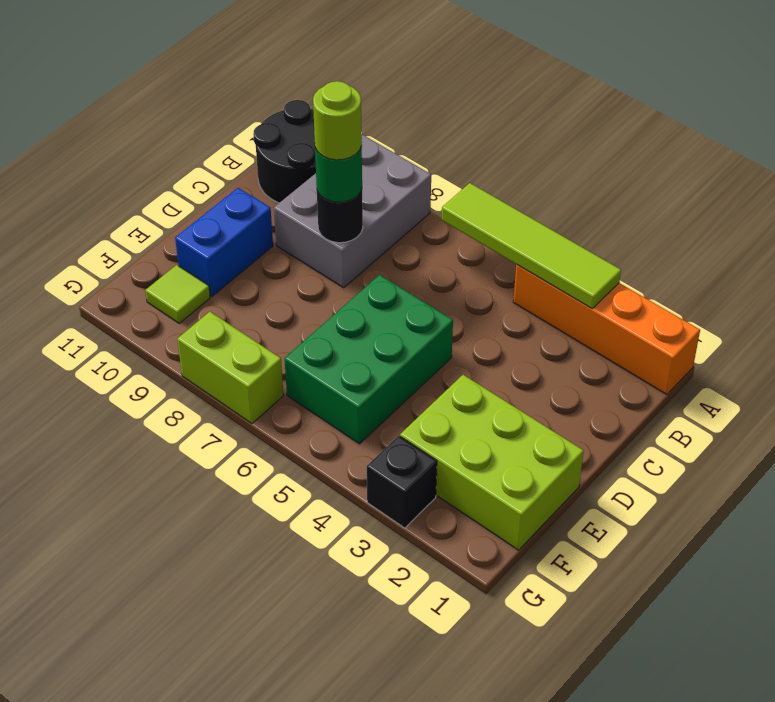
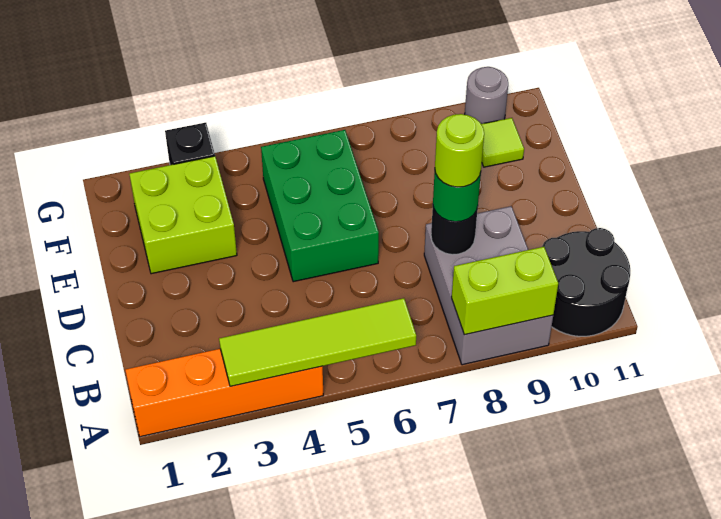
blue brick D10:E10 level 1 -> none
lime brick E1:F3 level 1 -> lime brick E2:F3 level 1
lime brick G7:G8 level 1 -> lime brick A8:A9 level 2
none -> grey round brick G10 level 1

